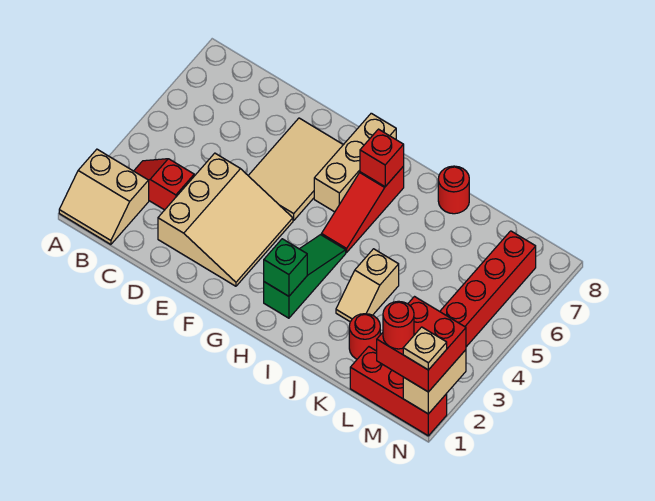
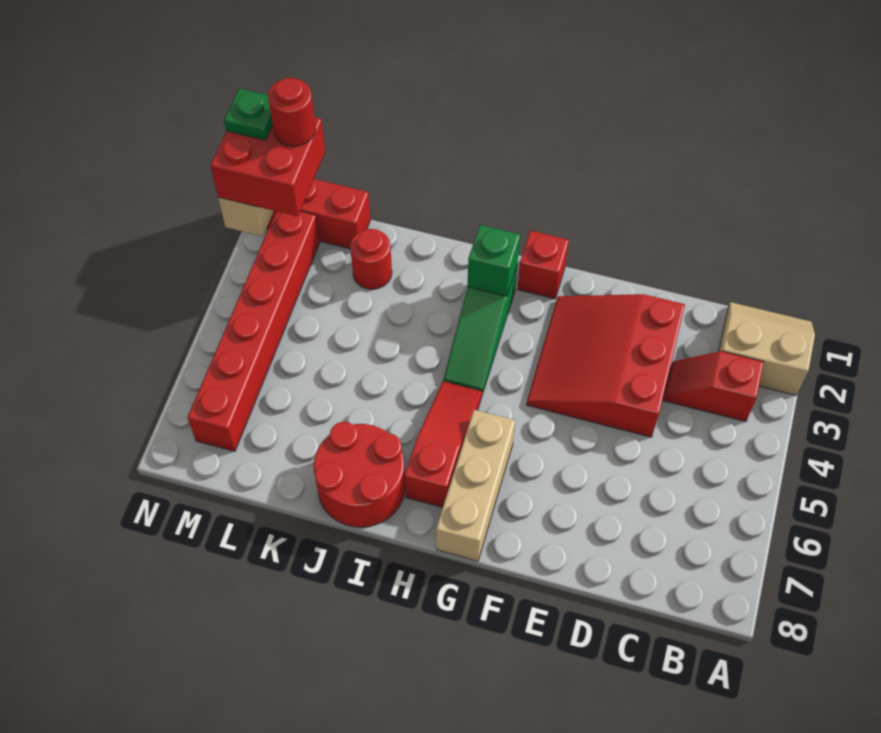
red slope B3:C3 level 1 top C -> red slope B3:C3 level 1 top B
tan slope D2:F4 level 1 top D -> red slope D2:F4 level 1 top D
tan tile E5:F7 level 1 -> none
red brick H7 level 2 -> red brick G1 level 1
tan slope J3:J4 level 1 top 4 -> none
red round brick J8 level 1 -> red round brick I7:J8 level 1
tan plate N1 level 4 -> green plate N1 level 4

